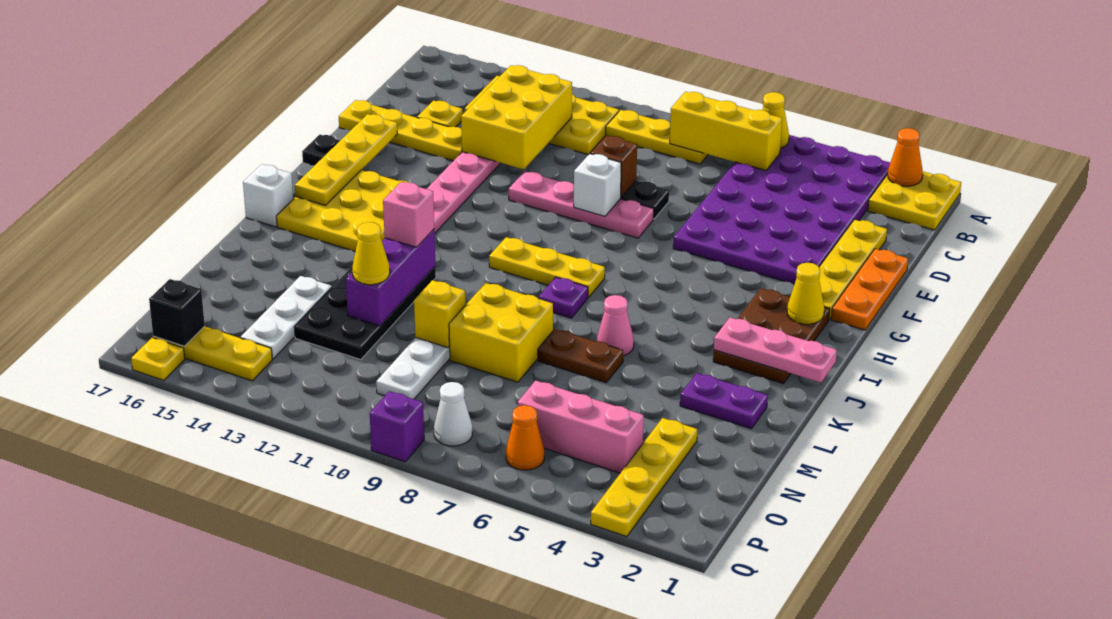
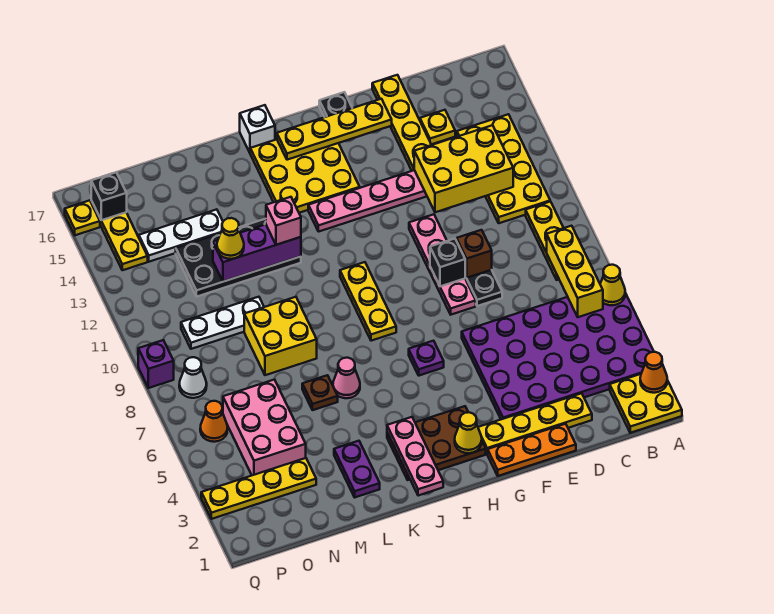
white brick F9 level 2 -> black brick F9 level 2
purple plate J8 level 1 -> purple plate H6 level 1
brown plate L6:L7 level 1 -> brown plate L6 level 1
yellow brick M10 level 2 -> none
pink brick O4:O6 level 1 -> pink brick N4:O6 level 1

